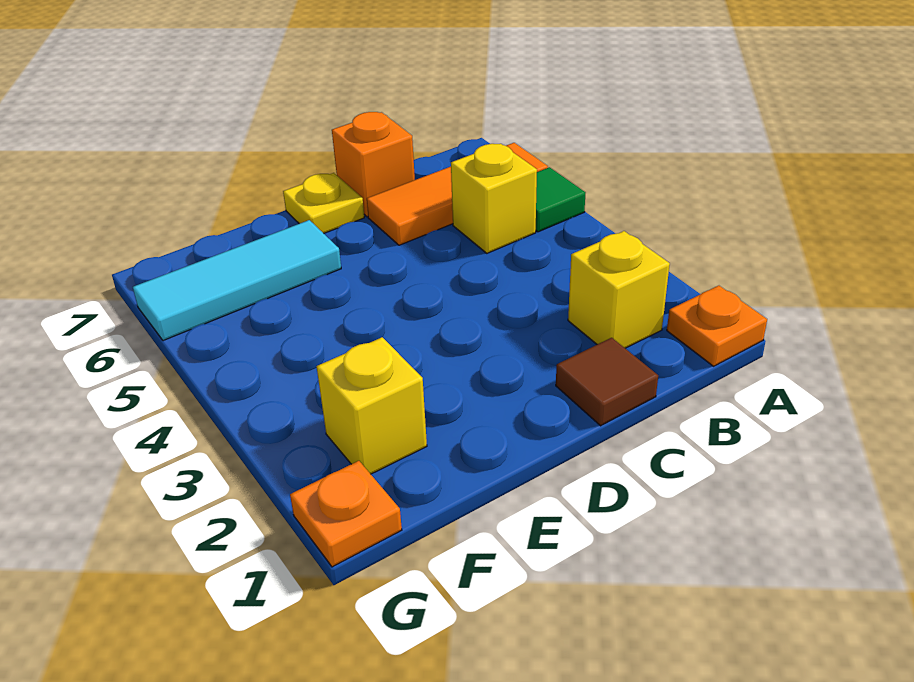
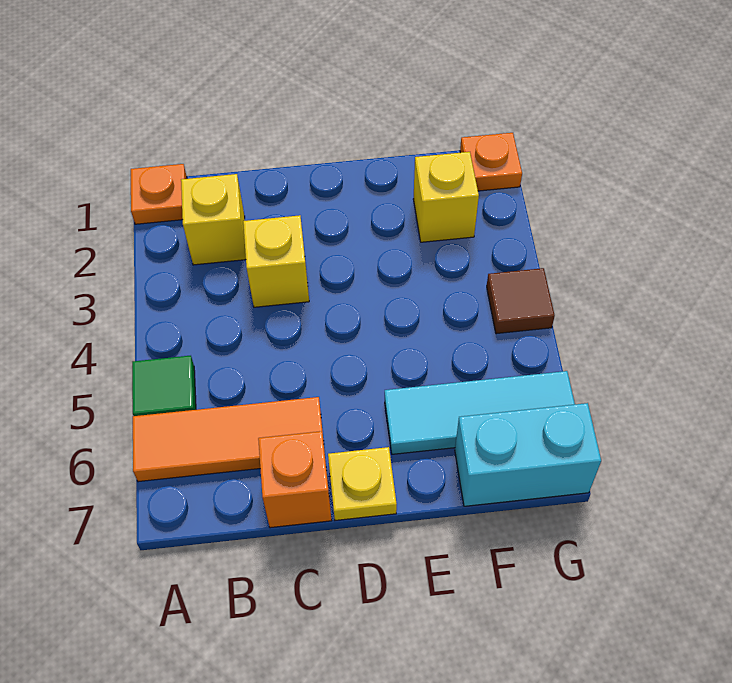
yellow brick B5 level 1 -> yellow brick C3 level 1
brown tile C1 level 1 -> brown tile G4 level 1
none -> cyan brick F7:G7 level 1

